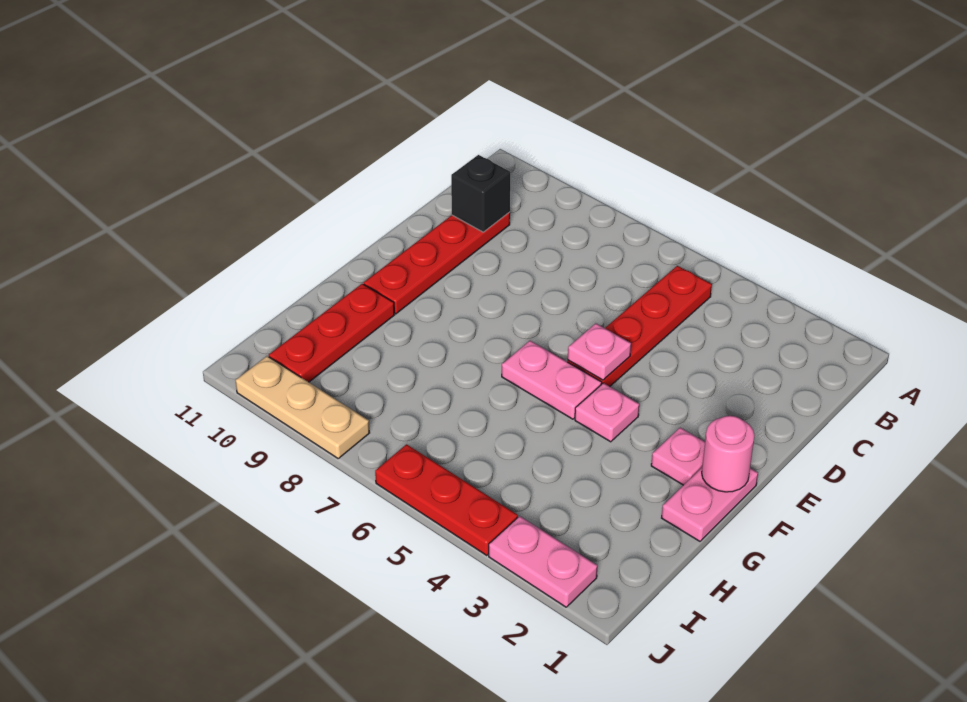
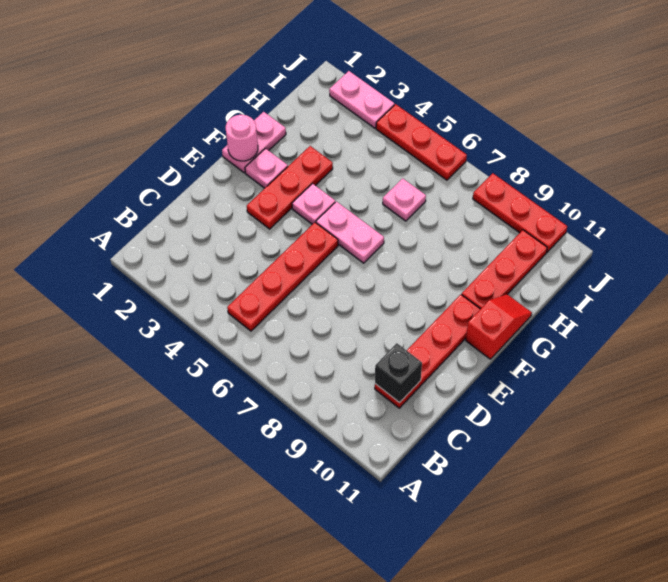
none -> red plate E3:G3 level 1
pink plate E5 level 2 -> pink plate H6 level 1
none -> red slope F11:G11 level 1 top F
tan plate J8:J10 level 1 -> red plate J8:J10 level 1

